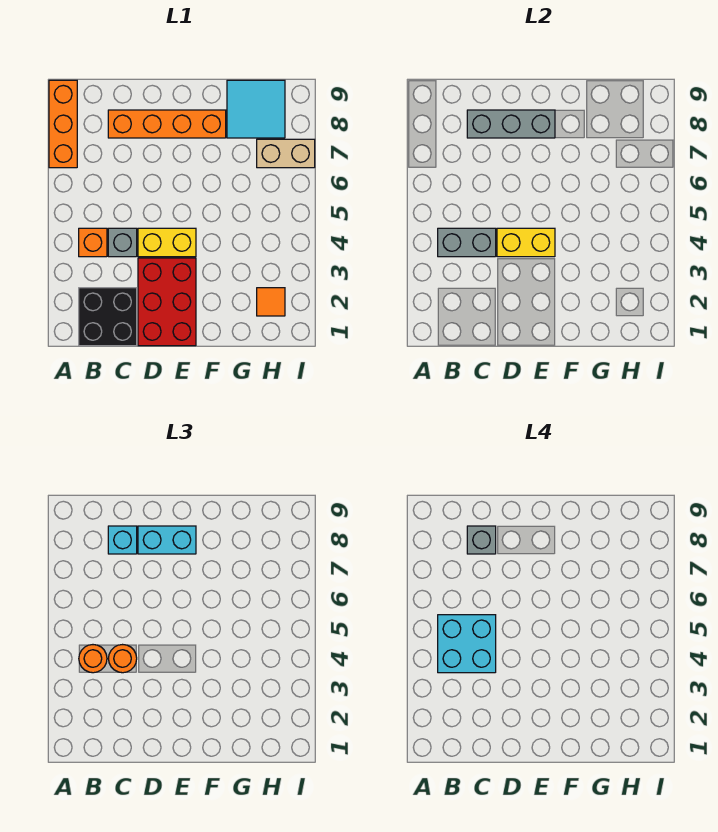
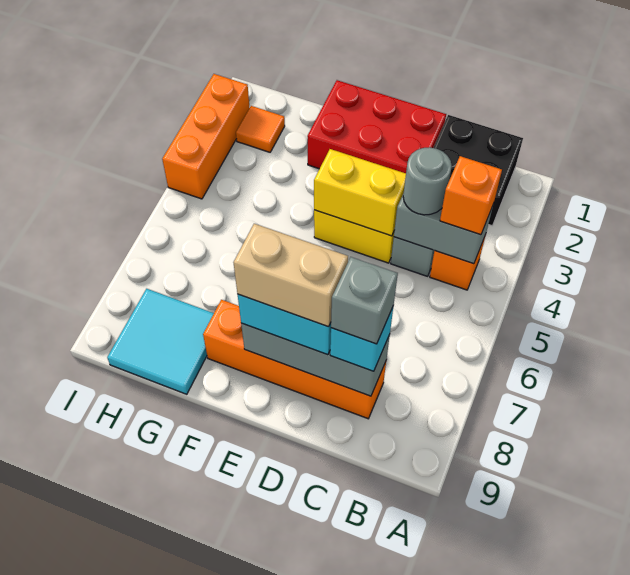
orange brick A7:A9 level 1 -> orange brick I2:I4 level 1
orange round brick B4 level 3 -> orange brick B4 level 3
cyan brick B4:C5 level 4 -> none
orange round brick C4 level 3 -> grey round brick C4 level 3
red brick D1:E3 level 1 -> red brick D1:F2 level 1
tan brick H7:I7 level 1 -> tan brick D8:E8 level 4

